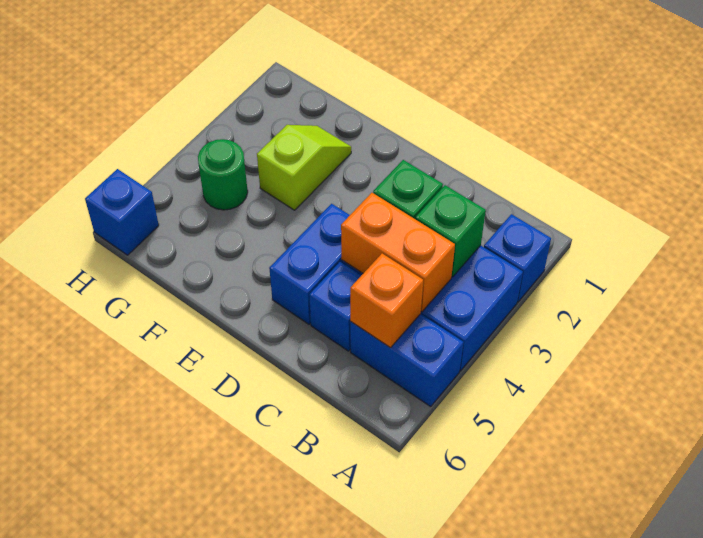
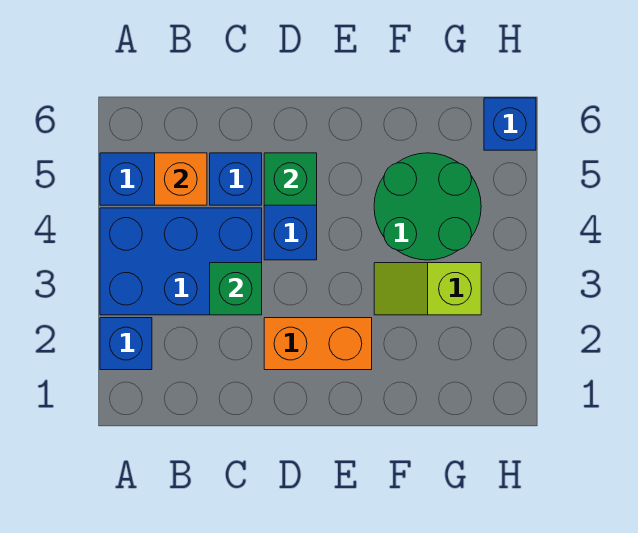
green brick B3 level 2 -> green brick D5 level 2
orange brick B4:C4 level 2 -> orange brick D2:E2 level 1
lime slope F2:F3 level 1 top 3 -> lime slope F3:G3 level 1 top G
green round brick G4 level 1 -> green round brick F4:G5 level 1

